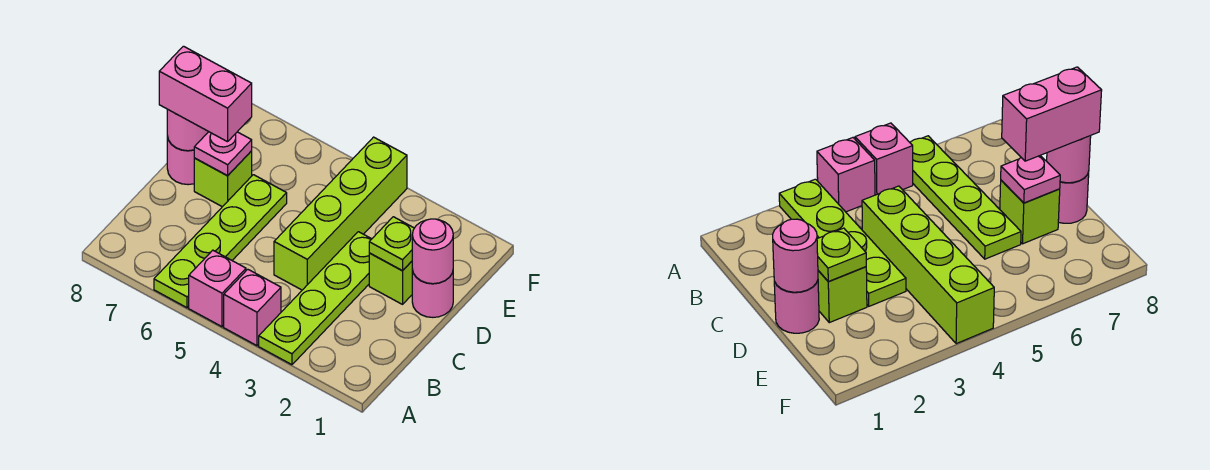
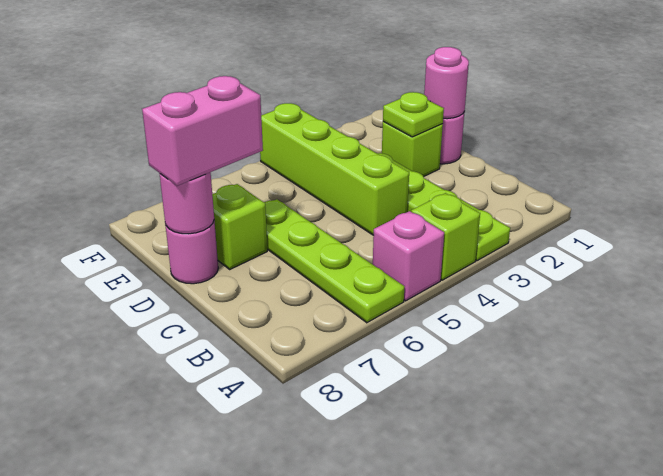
pink brick A4 level 1 -> lime brick A4 level 1
pink plate D7 level 2 -> none

